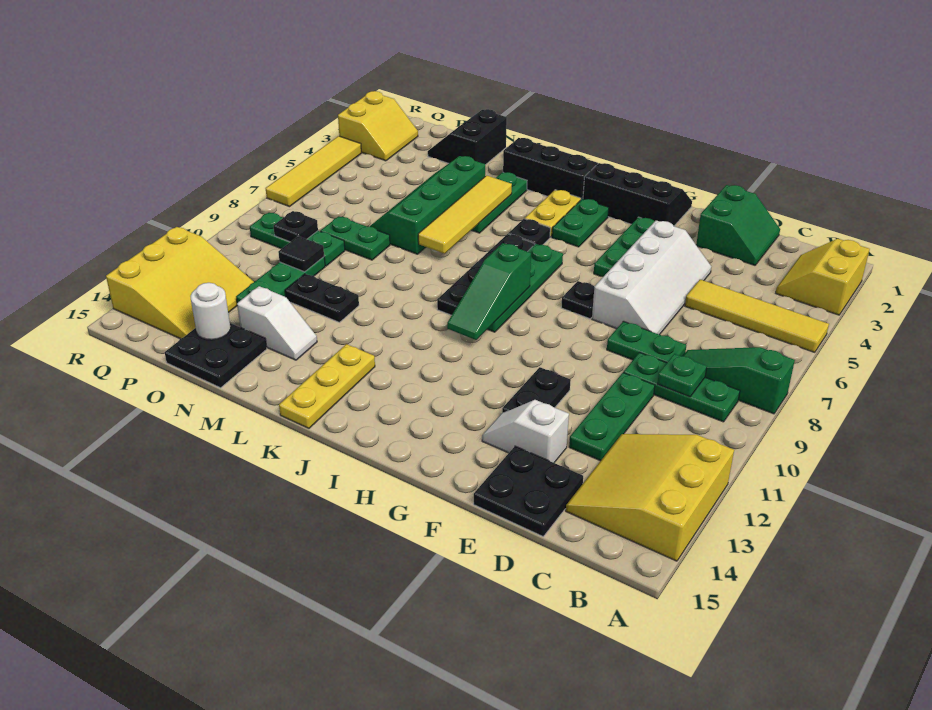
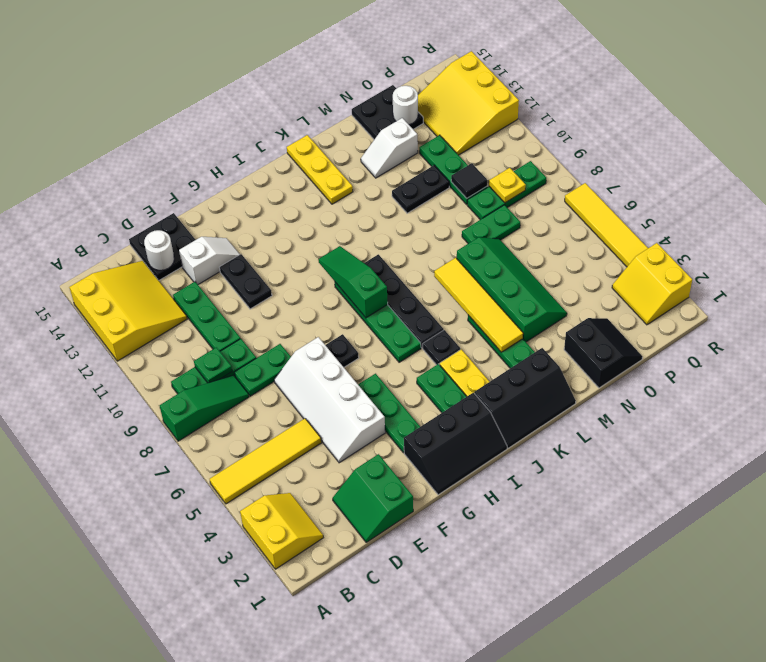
none -> white round brick D14 level 2
black plate P9 level 2 -> yellow plate P9 level 2

